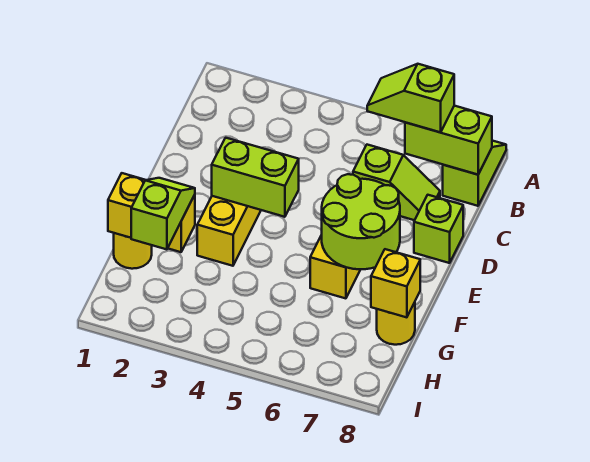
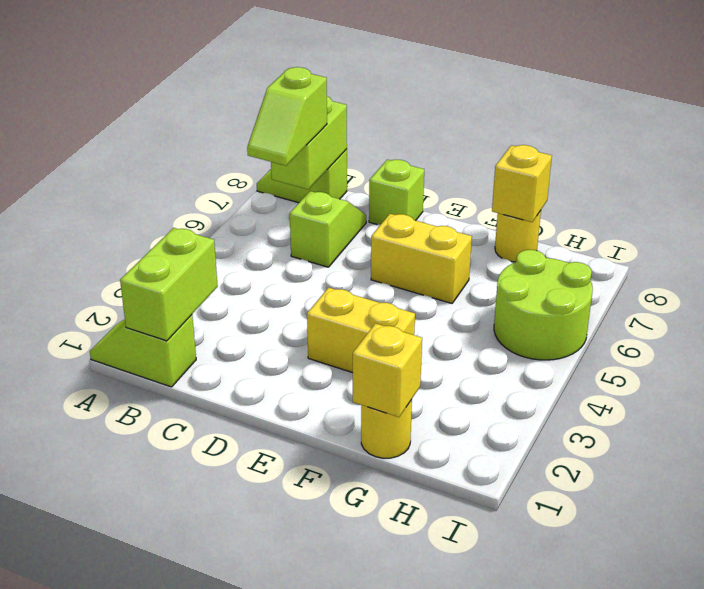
lime brick E3:E4 level 2 -> lime brick B1:B2 level 2
lime round brick E6:F7 level 2 -> lime round brick H5:I6 level 1
yellow brick G1:G2 level 2 -> yellow brick G1 level 2
lime slope G2:H2 level 3 top H -> lime slope A1:B1 level 1 top B

